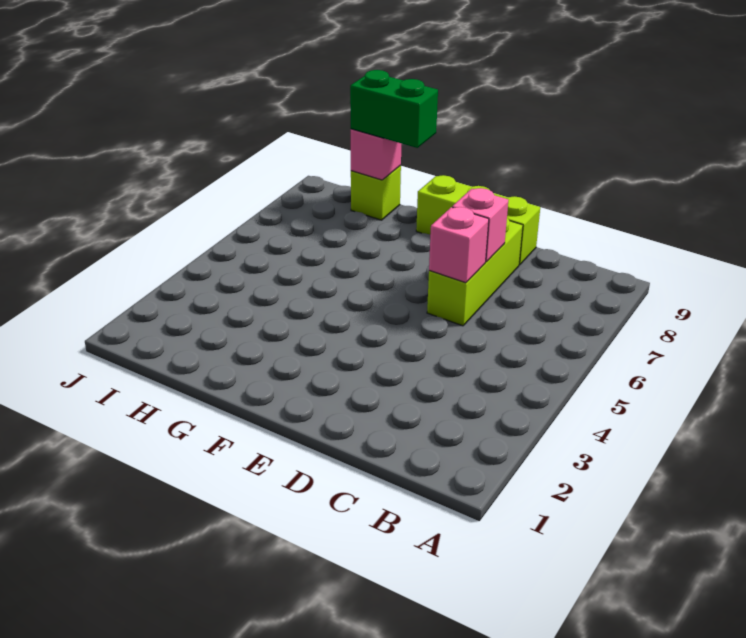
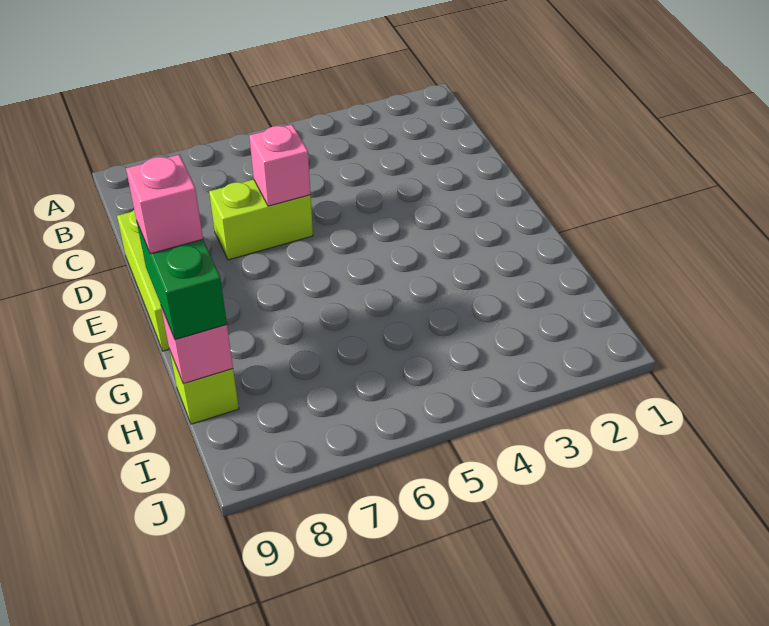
lime brick D6:D8 level 1 -> lime brick D6:D7 level 1
pink brick D7 level 2 -> pink brick G9 level 4

